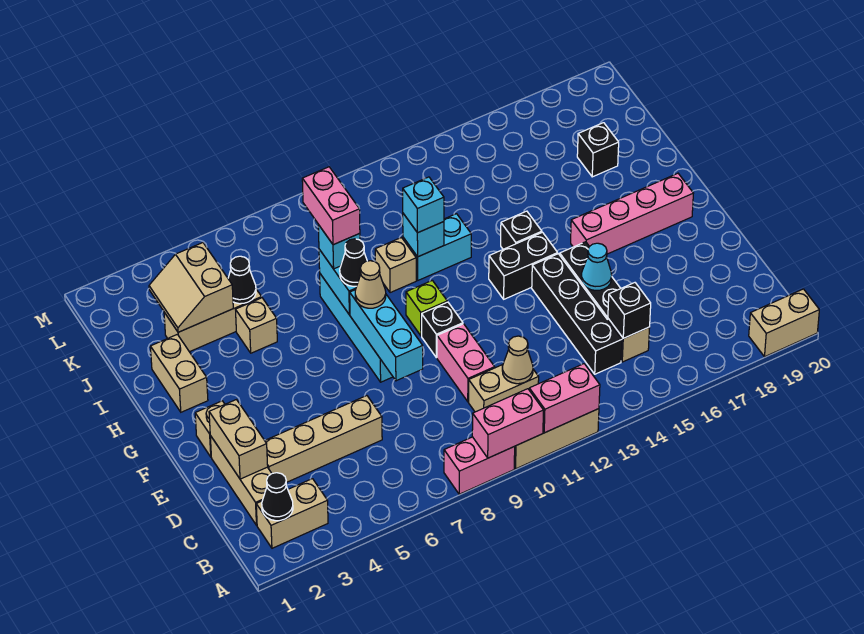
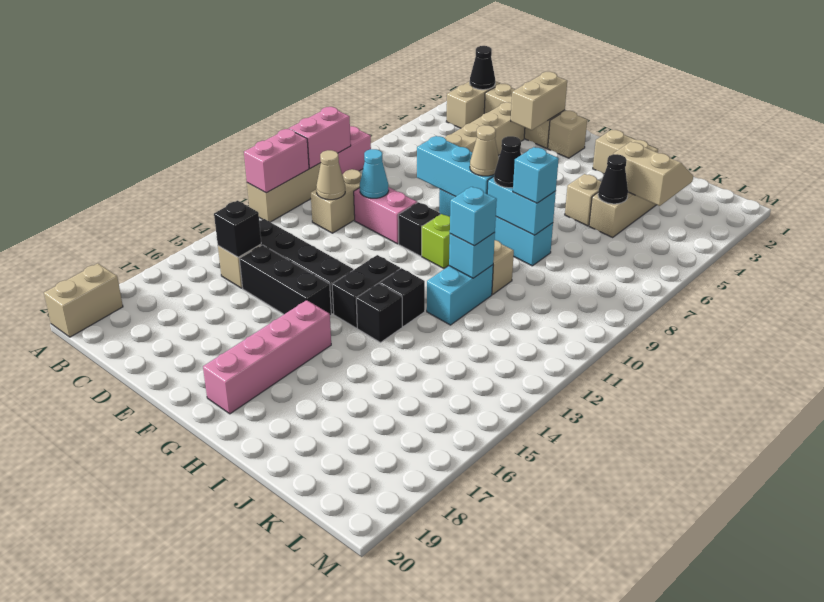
tan brick D2:E2 level 2 -> tan brick E2:E3 level 2
cyan cone E15 level 2 -> cyan cone D10 level 2
pink brick I8:J8 level 4 -> none
black brick J18 level 1 -> black brick H13 level 1

